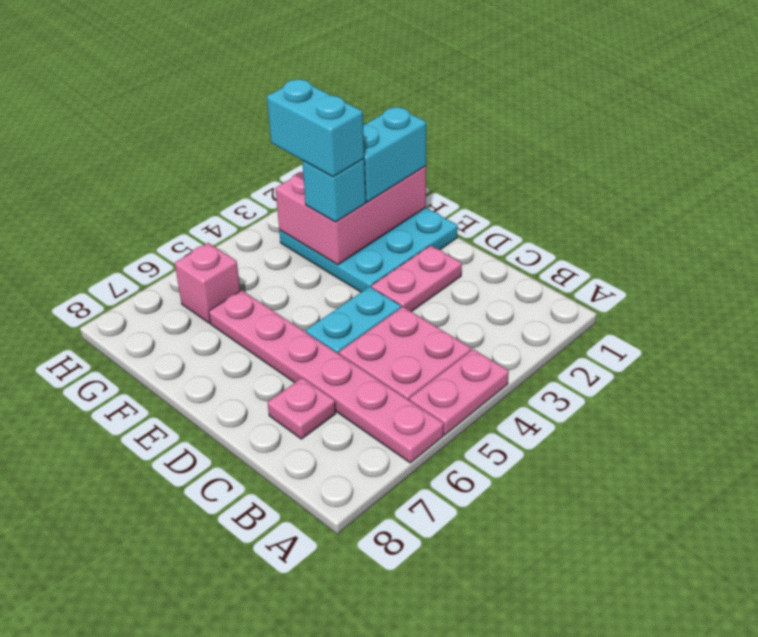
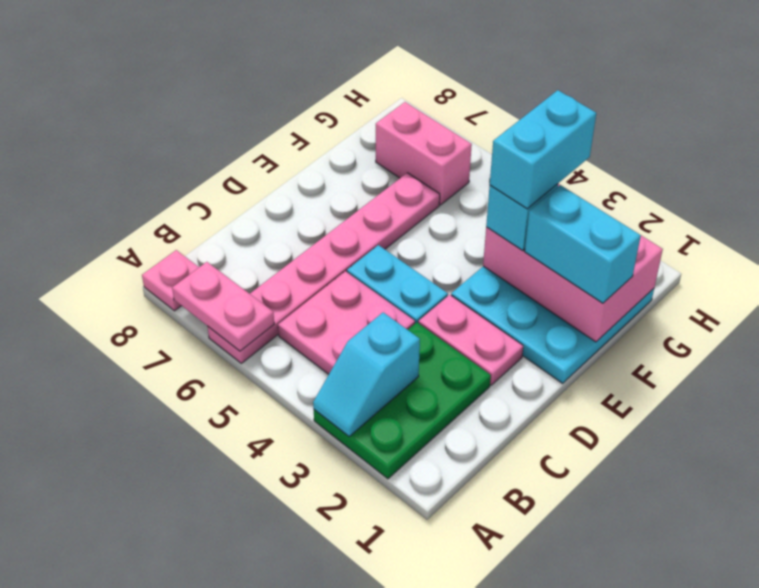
none -> green plate A2:C3 level 1
none -> cyan slope A3:B3 level 2 top B
pink plate A4:A5 level 1 -> pink plate A6:A7 level 2
pink plate C7 level 1 -> pink plate A8 level 1
pink brick G6 level 1 -> pink brick G6:G7 level 1

